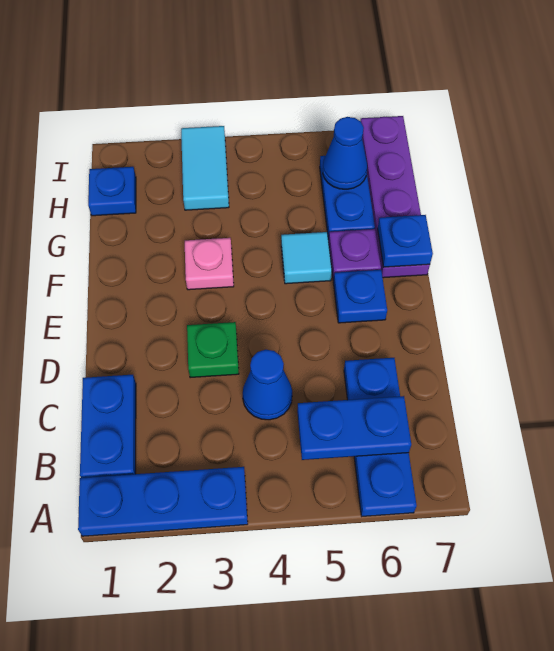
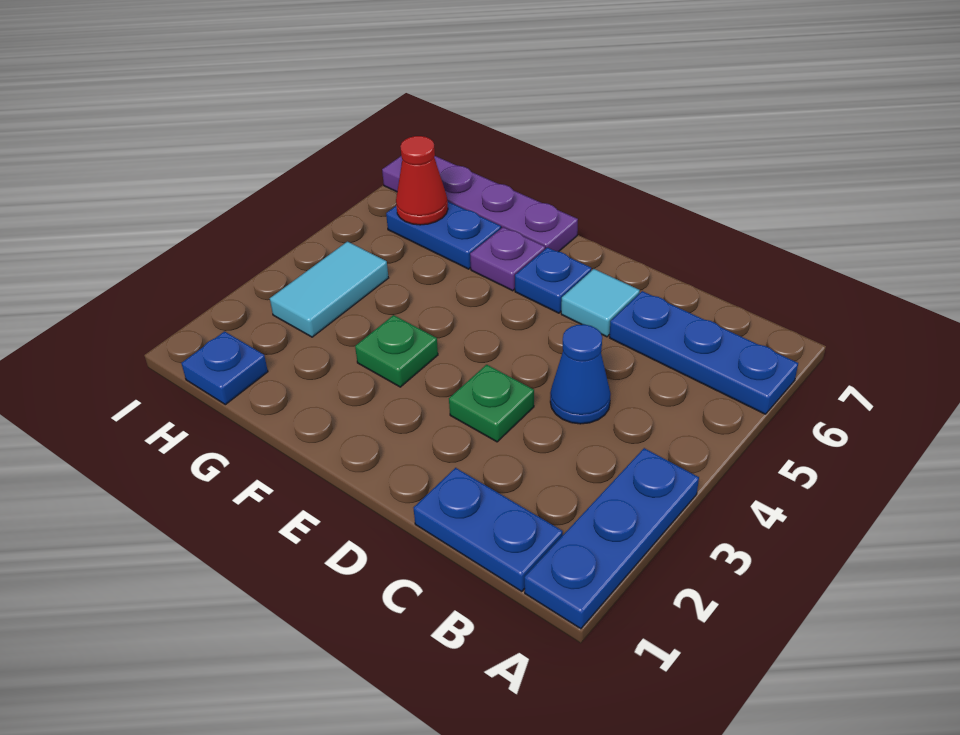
blue plate B5:B6 level 2 -> none
pink plate F3 level 1 -> green plate F3 level 1
cyan tile F5 level 1 -> cyan tile D6 level 1
blue plate F7 level 2 -> none
cyan tile H3:I3 level 1 -> cyan tile H3:H4 level 1
blue cone H6 level 2 -> red cone H6 level 2

